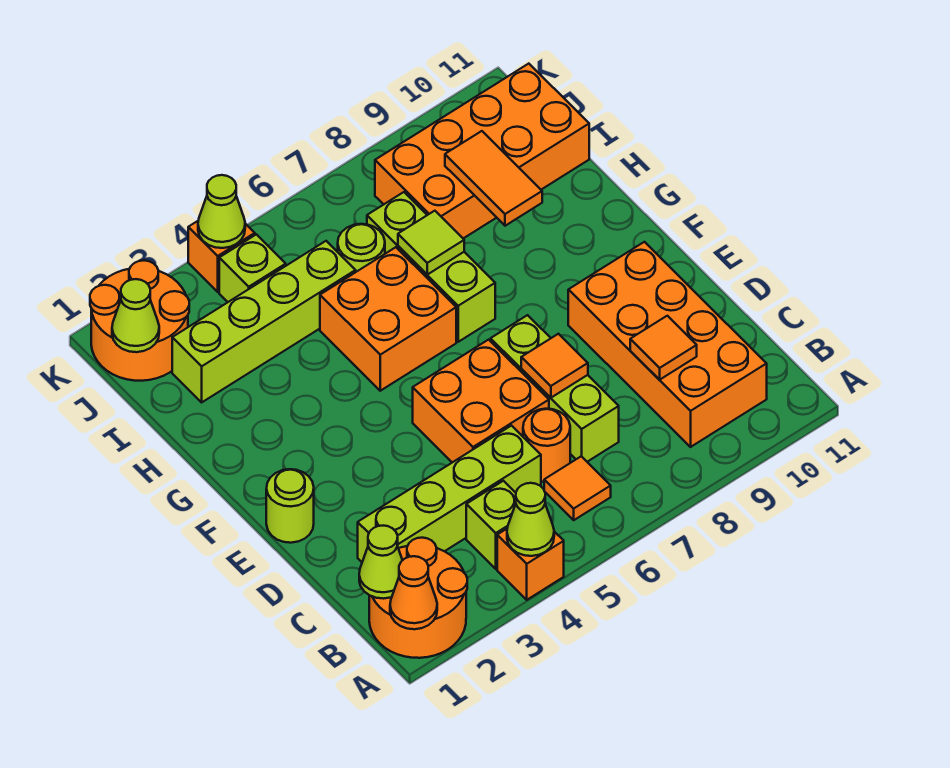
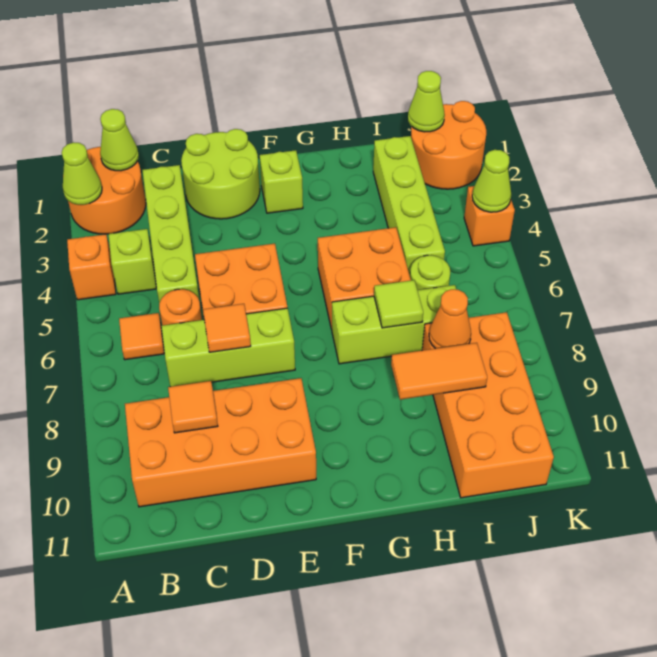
orange cone A1 level 2 -> orange cone I8 level 2
lime cone A4 level 2 -> lime cone A2 level 2
lime round brick E1 level 1 -> lime round brick D1:E2 level 1
lime brick J4 level 1 -> lime brick F2 level 1

